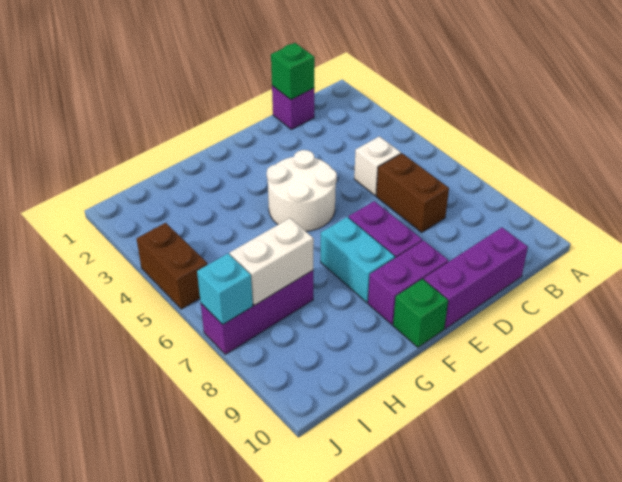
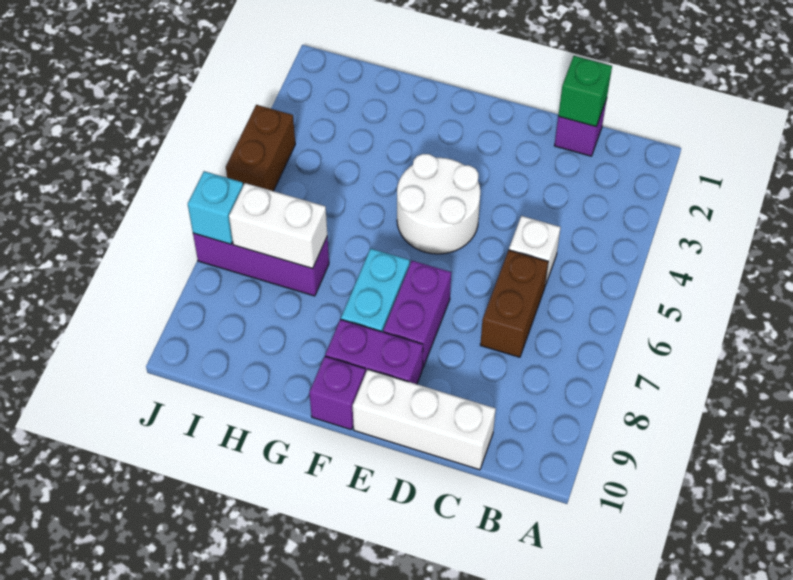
purple brick C10:E10 level 1 -> white brick C10:E10 level 1
green brick F10 level 1 -> purple brick F10 level 1

